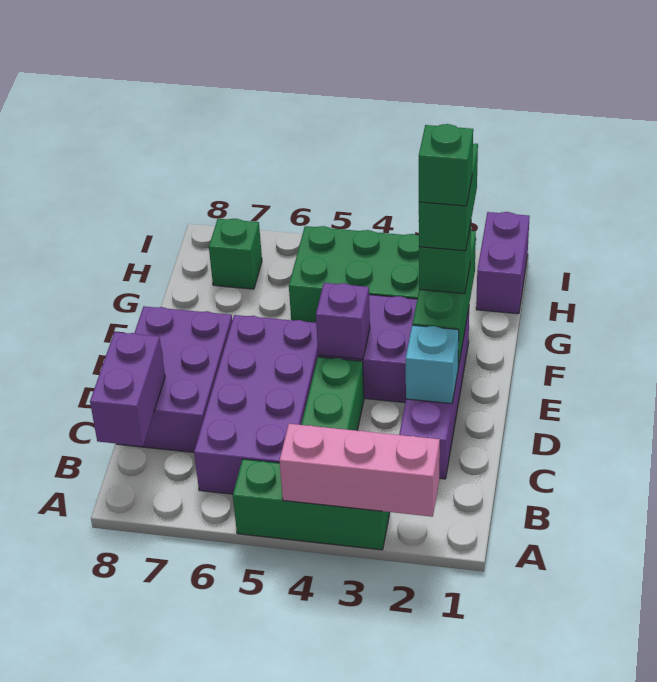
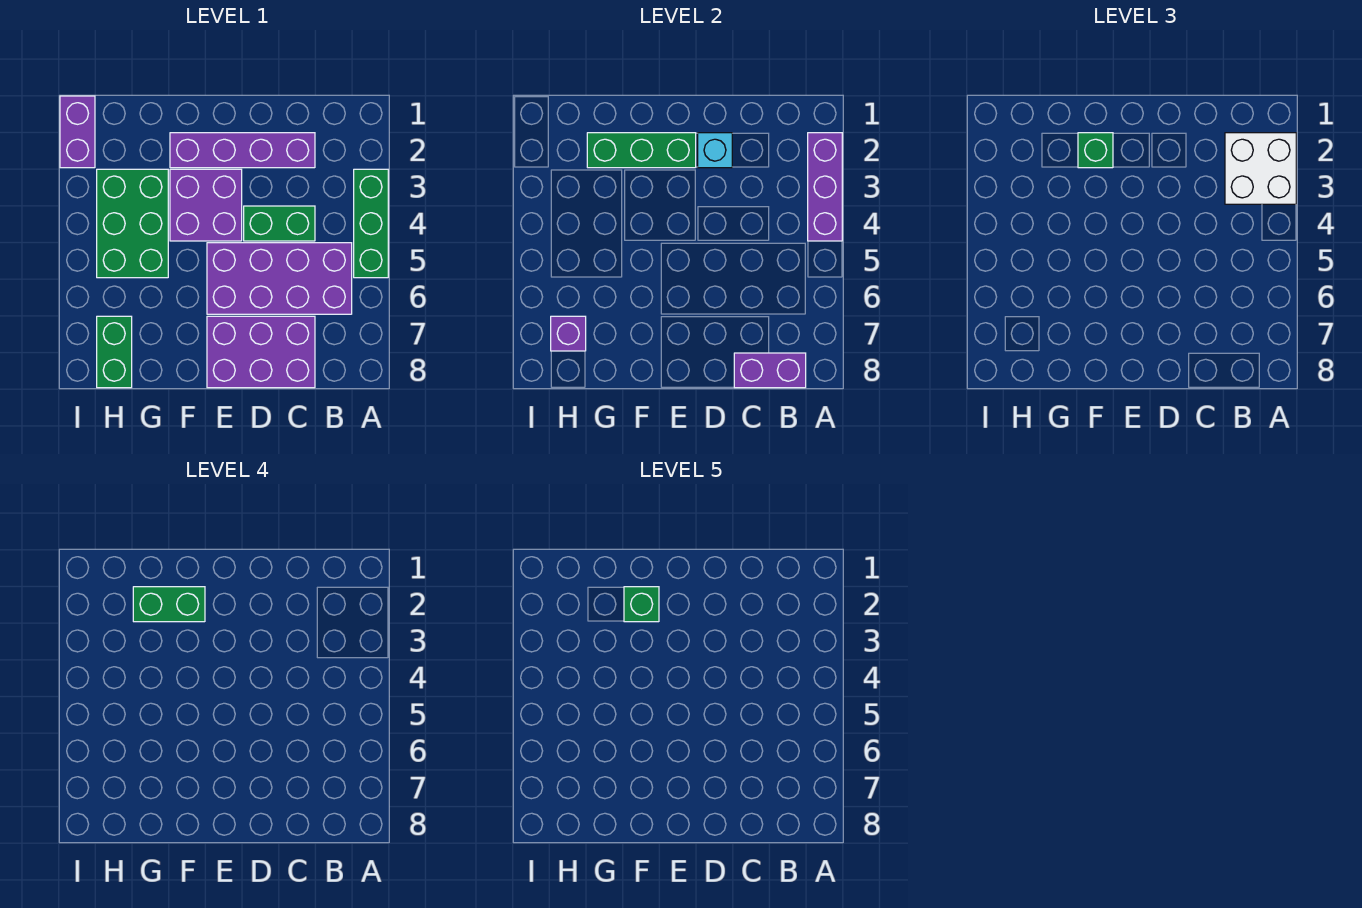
pink brick A2:A4 level 2 -> purple brick A2:A4 level 2
none -> white brick A2:B3 level 3
purple brick E4 level 2 -> purple brick H7 level 2
purple brick H1:I1 level 1 -> purple brick I1:I2 level 1
green brick H7 level 1 -> green brick H7:H8 level 1

